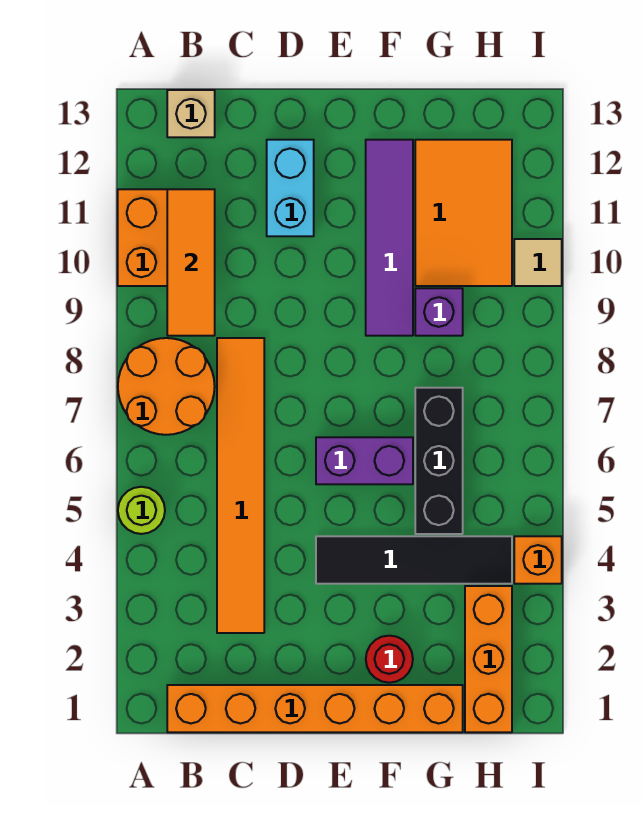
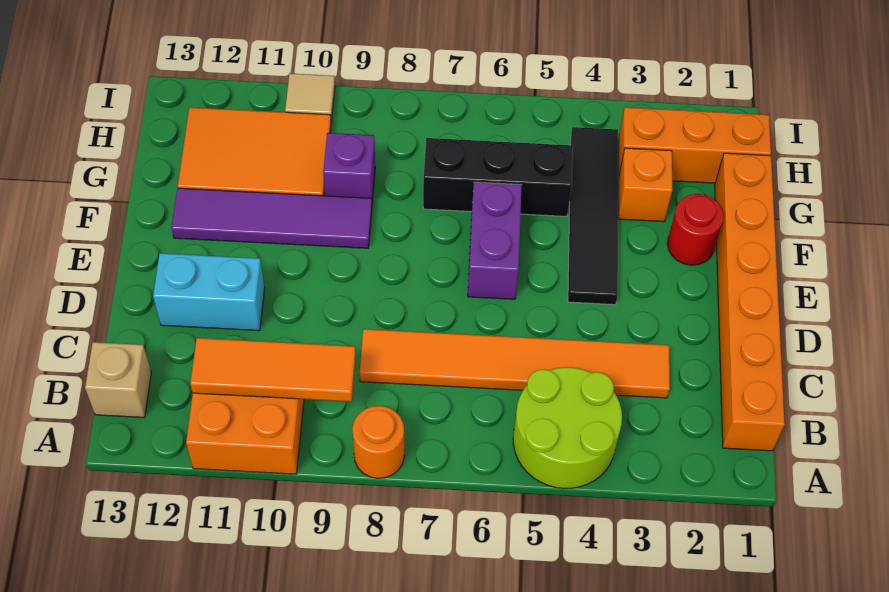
lime round brick A5 level 1 -> lime round brick A4:B5 level 1
orange round brick A7:B8 level 1 -> orange round brick A8 level 1
orange brick I4 level 1 -> orange brick G3 level 1

